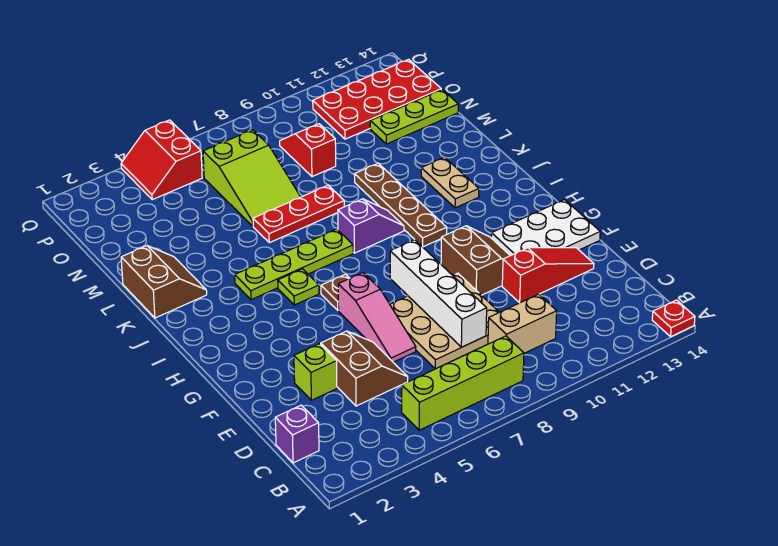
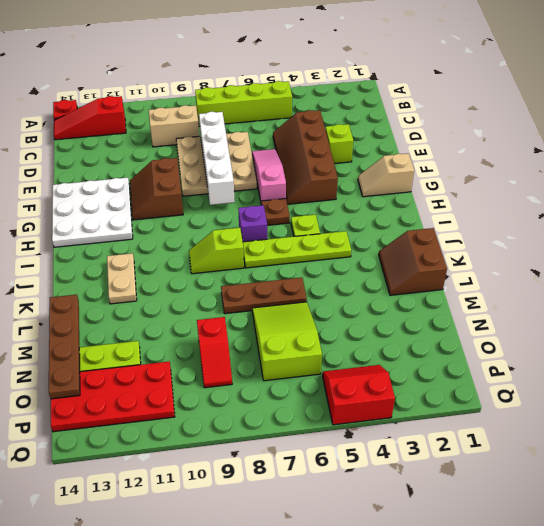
purple brick C1 level 1 -> purple brick I7 level 1
brown slope D4:E5 level 1 top 4 -> brown slope D4:G5 level 1 top 4
red slope E11:E13 level 1 top 11 -> red slope B12:B14 level 1 top 12
white plate F12:G14 level 1 -> white plate F12:H14 level 1
none -> tan slope G1:G2 level 1 top 1
brown plate I10:L10 level 1 -> brown plate L14:O14 level 2
purple slope J8:J9 level 1 top 8 -> lime slope J8:J9 level 1 top 8
red plate L6:L8 level 1 -> brown plate L6:L8 level 1
red slope P4:Q5 level 1 top 5 -> red slope P4:Q5 level 1 top Q

